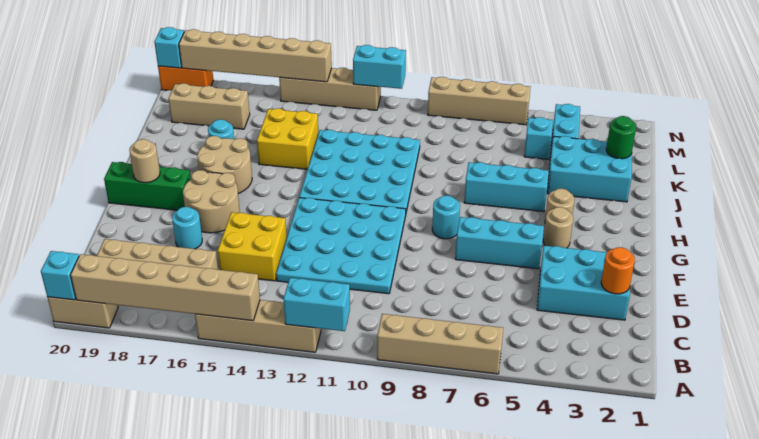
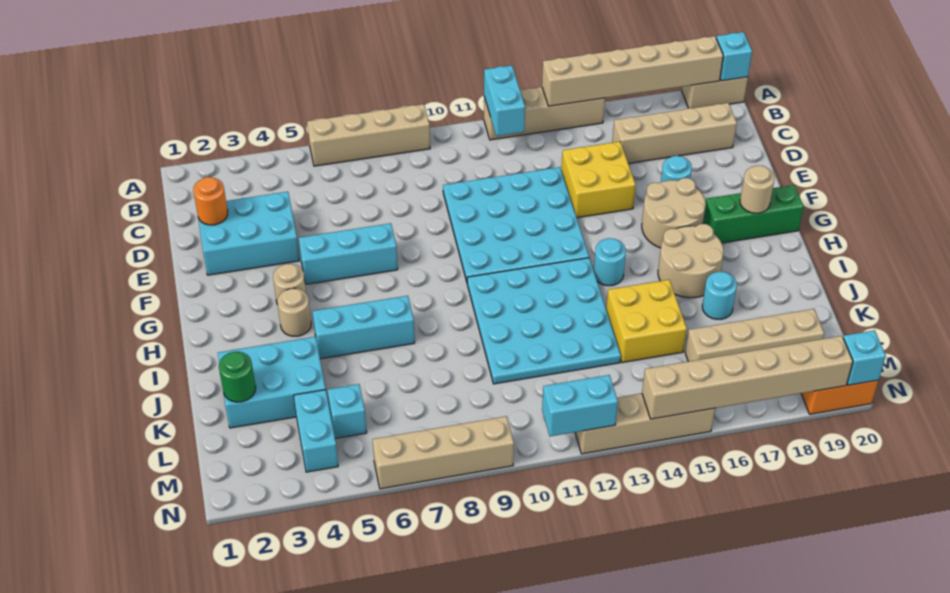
cyan brick A11:A12 level 2 -> cyan brick A12:B12 level 2
cyan round brick G8 level 1 -> cyan round brick H14 level 1
tan brick L17:L19 level 1 -> tan brick L16:L19 level 1

